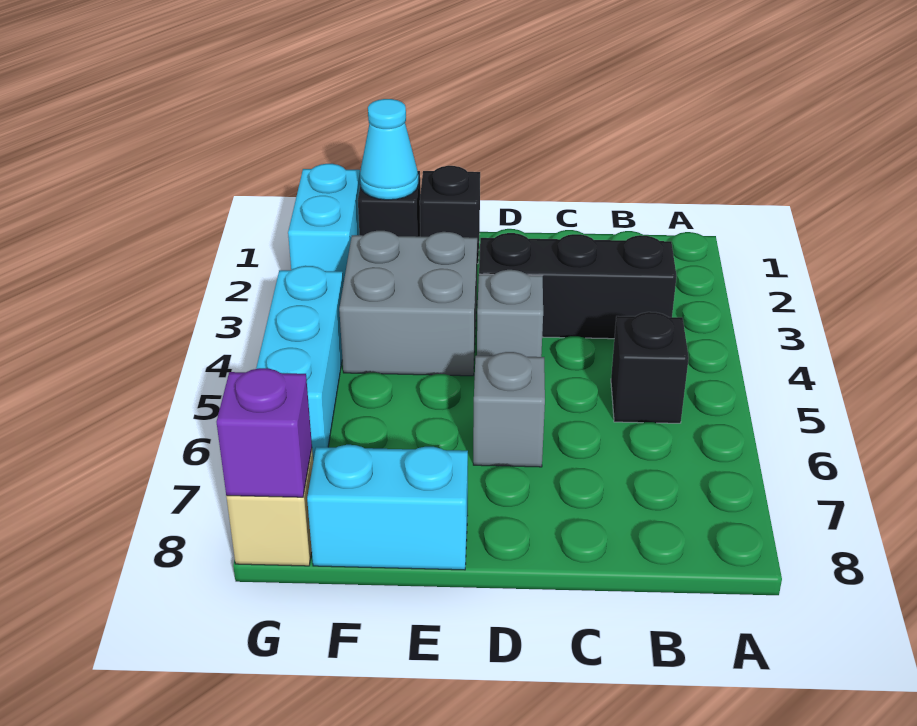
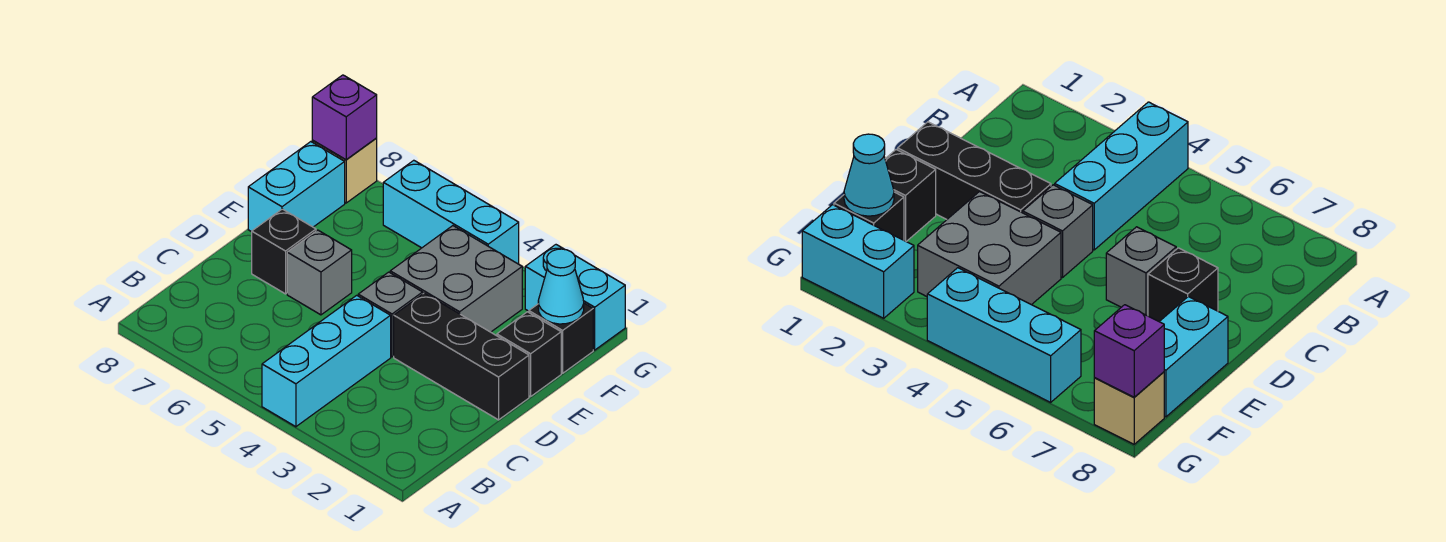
none -> cyan brick A4:C4 level 1
black brick B3:D3 level 1 -> black brick D1:D3 level 1
black brick B5 level 1 -> black brick D7 level 1

